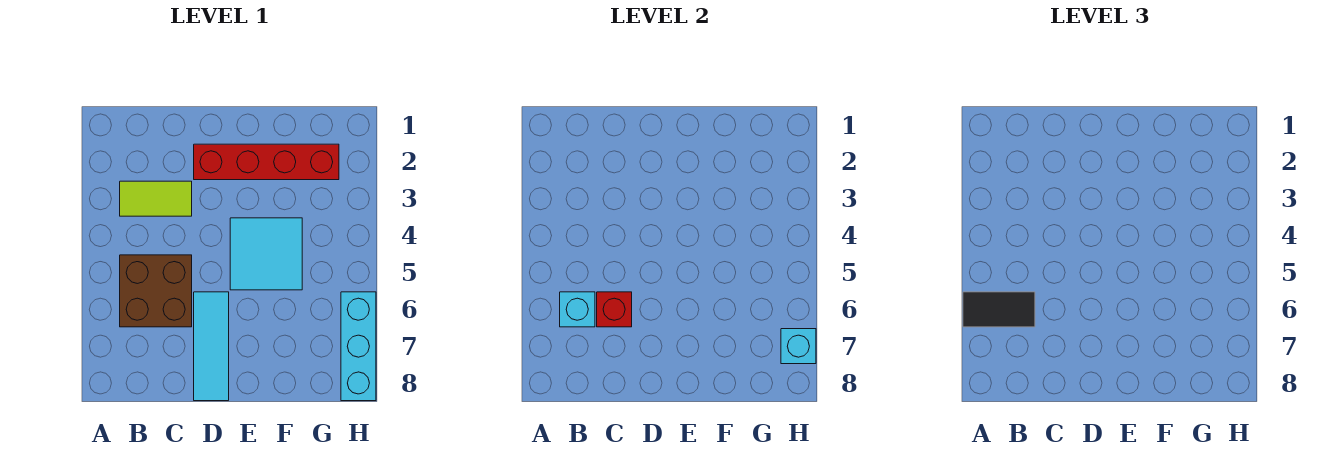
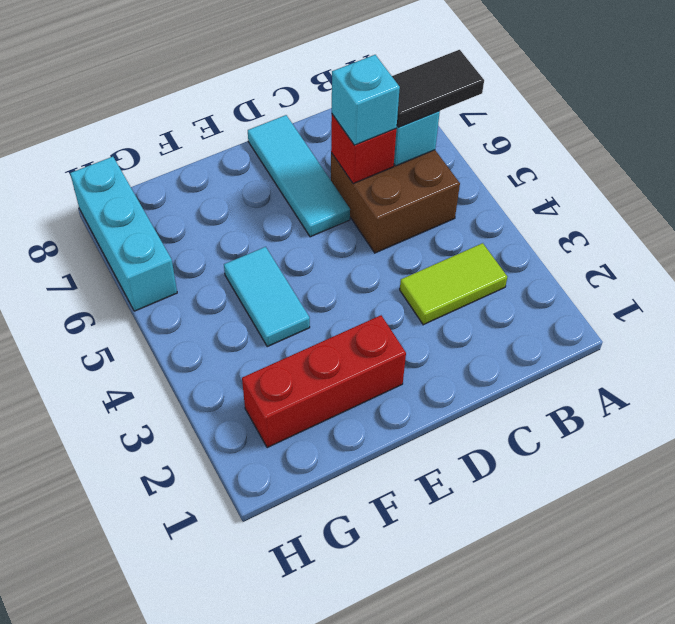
red brick D2:G2 level 1 -> red brick E2:G2 level 1
cyan tile E4:F5 level 1 -> cyan tile F4:F5 level 1
cyan brick H7 level 2 -> cyan brick C6 level 3

